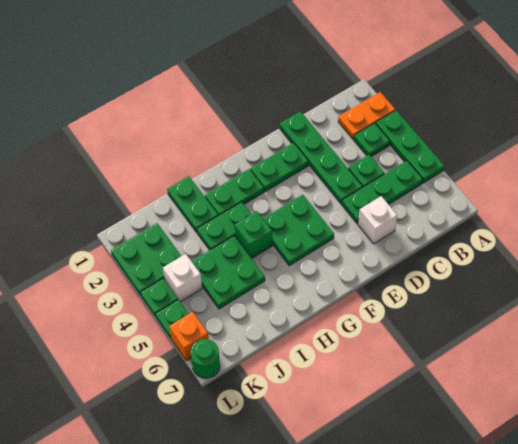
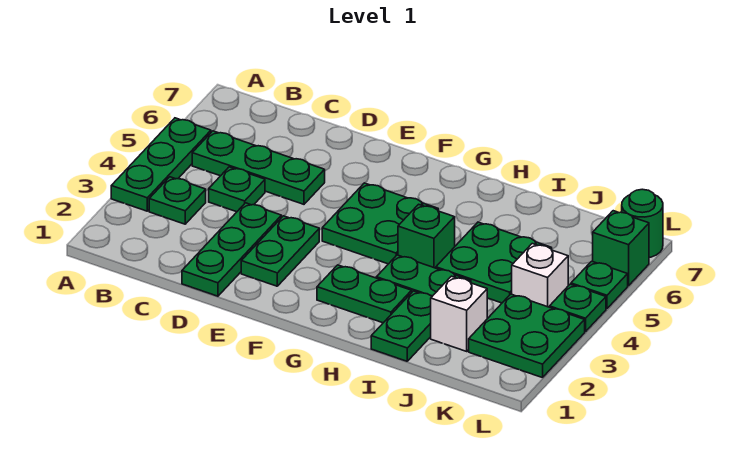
orange plate A2:B2 level 1 -> none
green plate D1:D4 level 1 -> green plate D1:D3 level 1
white brick D6 level 1 -> white brick J2 level 1
green plate E2:F2 level 1 -> green plate E2:E3 level 1
orange brick L6 level 1 -> green brick L6 level 1

